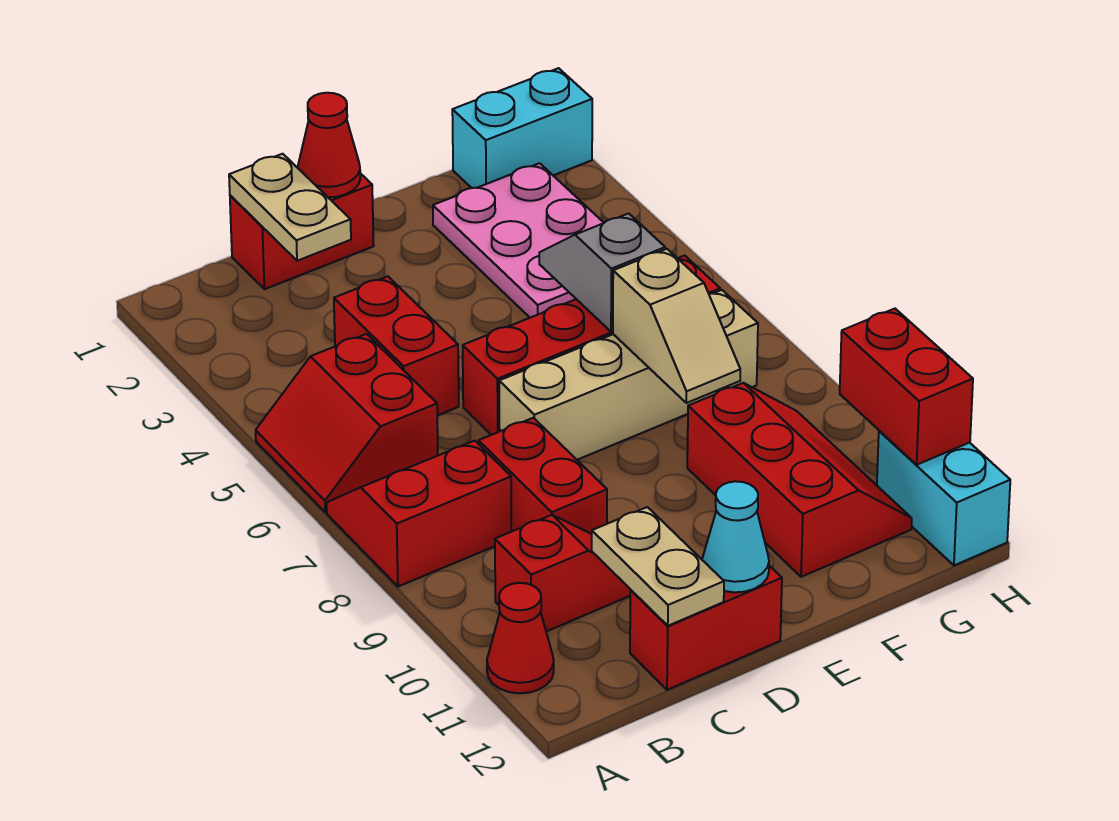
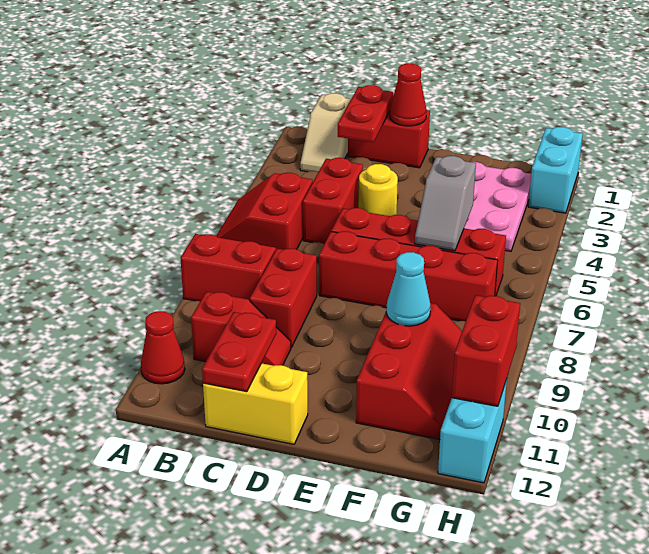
tan plate C1:C2 level 2 -> red plate C1:C2 level 2
tan plate C11:C12 level 2 -> red plate C11:C12 level 2
red brick C12:D12 level 1 -> yellow brick C12:D12 level 1
none -> yellow round brick D4 level 1
tan brick D7:G7 level 1 -> red brick D7:G7 level 1
cyan cone D12 level 2 -> cyan cone F9 level 2
grey slope F5:F6 level 2 top 6 -> grey slope F5:F6 level 2 top 5
tan slope F7:F8 level 2 top 7 -> tan slope B1:B2 level 1 top 1
cyan brick G1:H1 level 1 -> cyan brick H1:H2 level 1

